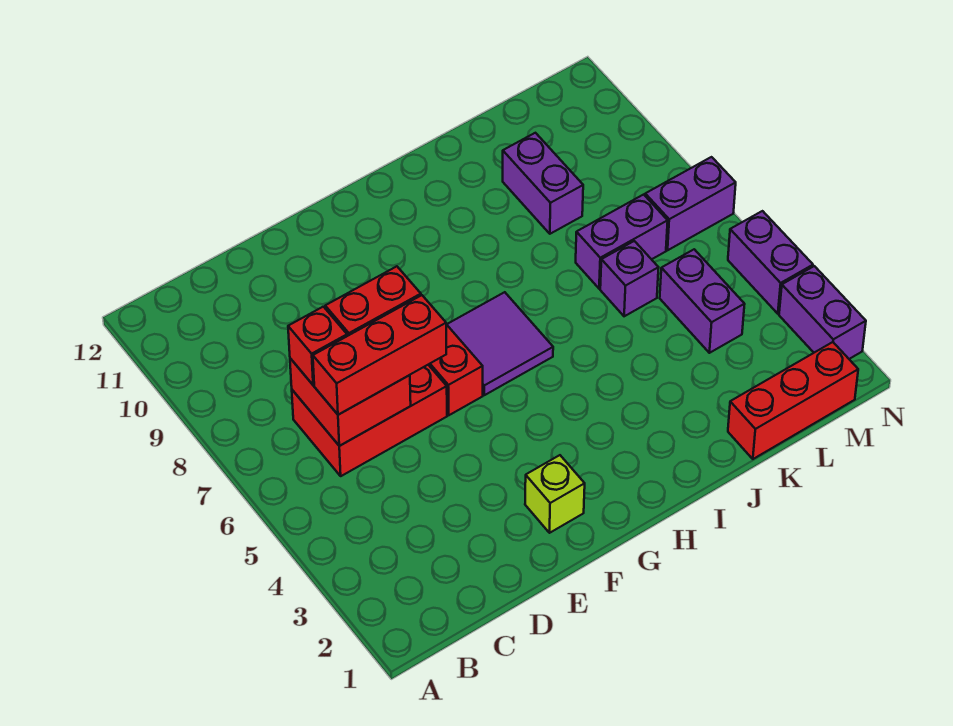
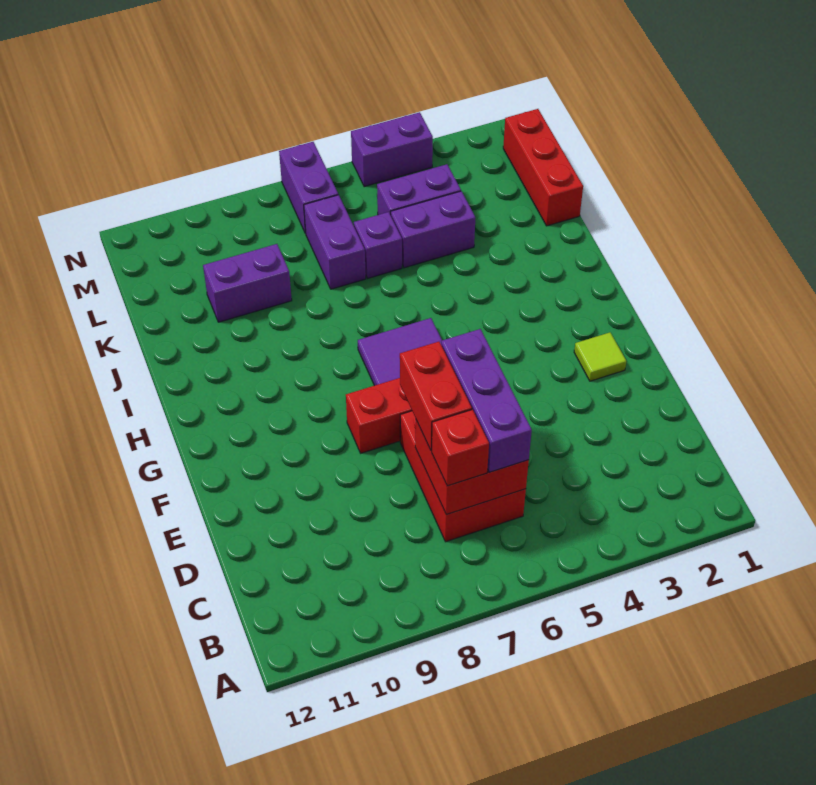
red brick C6:E6 level 3 -> purple brick C6:E6 level 3
lime brick F2 level 1 -> lime tile F2 level 1
purple brick N2:N3 level 1 -> purple brick K4:K5 level 1

